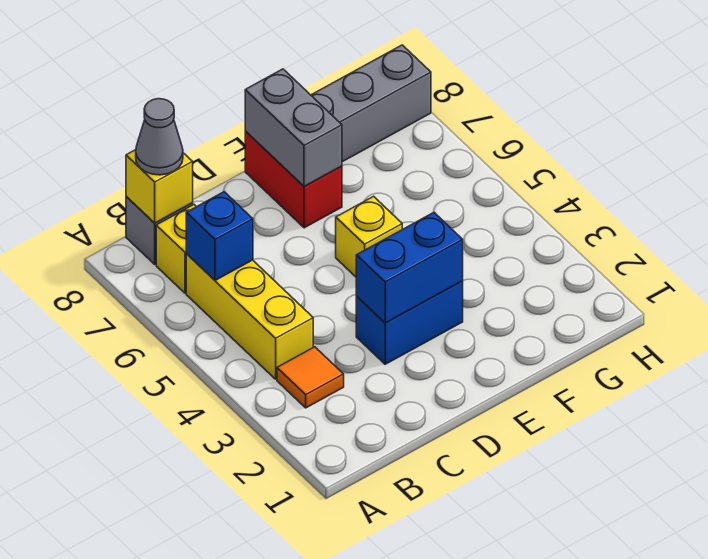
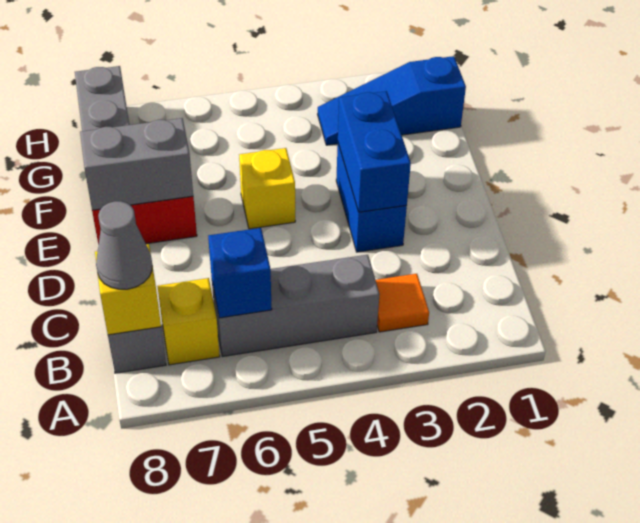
yellow brick B4:B6 level 1 -> grey brick B4:B6 level 1
none -> blue slope G1:G3 level 1 top 1

